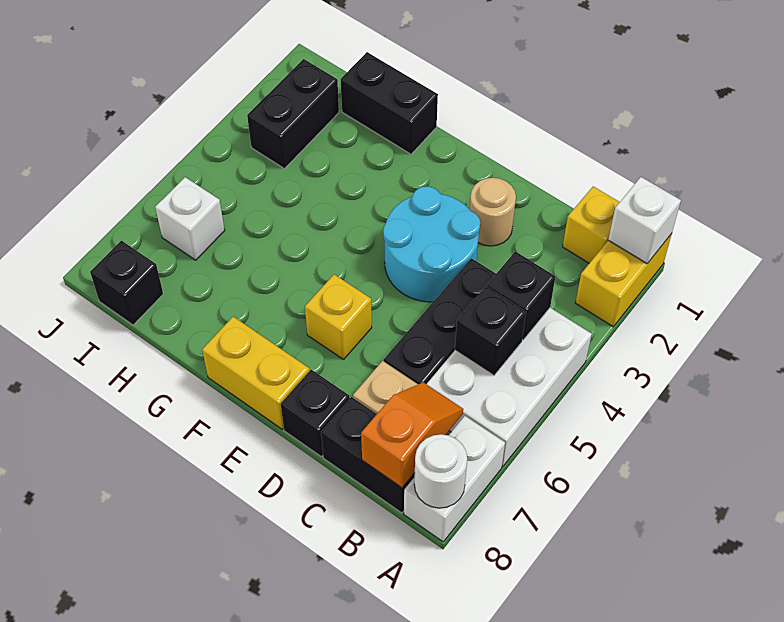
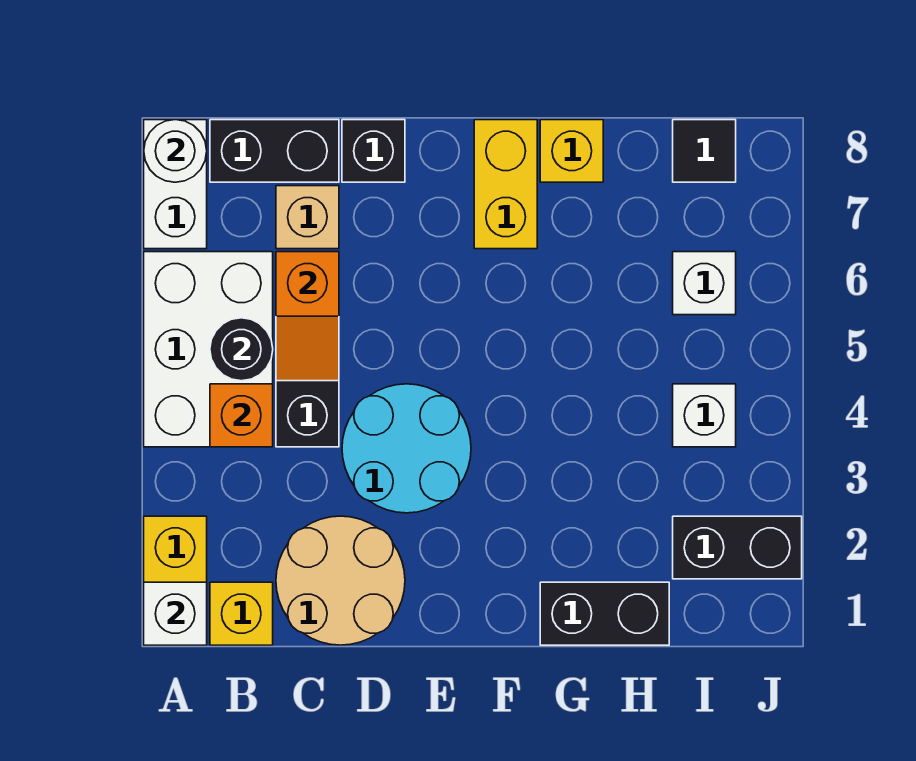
black brick B4 level 2 -> orange brick B4 level 2
black brick B5 level 2 -> black round brick B5 level 2
orange slope B7:B8 level 2 top 8 -> orange slope C5:C6 level 2 top 6
tan round brick D2 level 1 -> tan round brick C1:D2 level 1
yellow brick E6 level 1 -> yellow brick G8 level 1
yellow brick E8:F8 level 1 -> yellow brick F7:F8 level 1
black brick I2:I3 level 1 -> black brick I2:J2 level 1
none -> white brick I4 level 1
black brick I8 level 1 -> black tile I8 level 1

